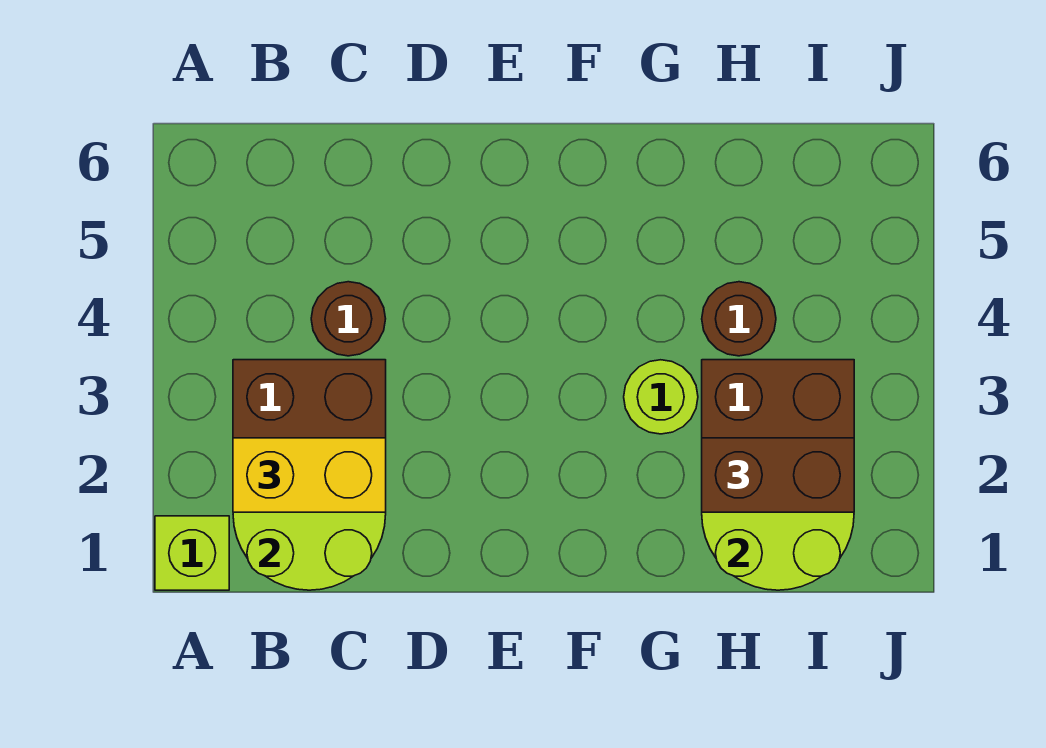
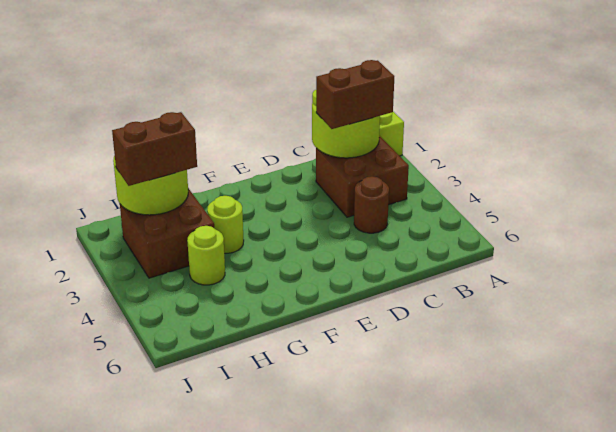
yellow brick B2:C2 level 3 -> brown brick B2:C2 level 3
brown round brick H4 level 1 -> lime round brick H4 level 1

